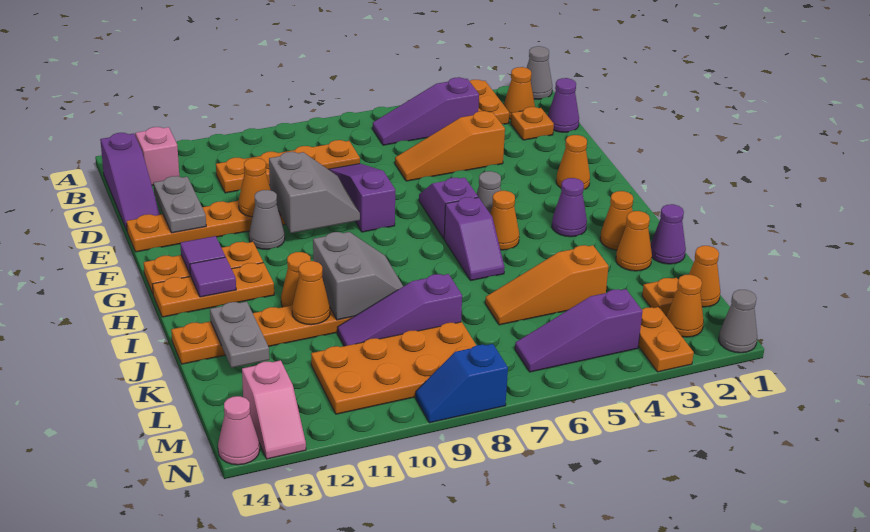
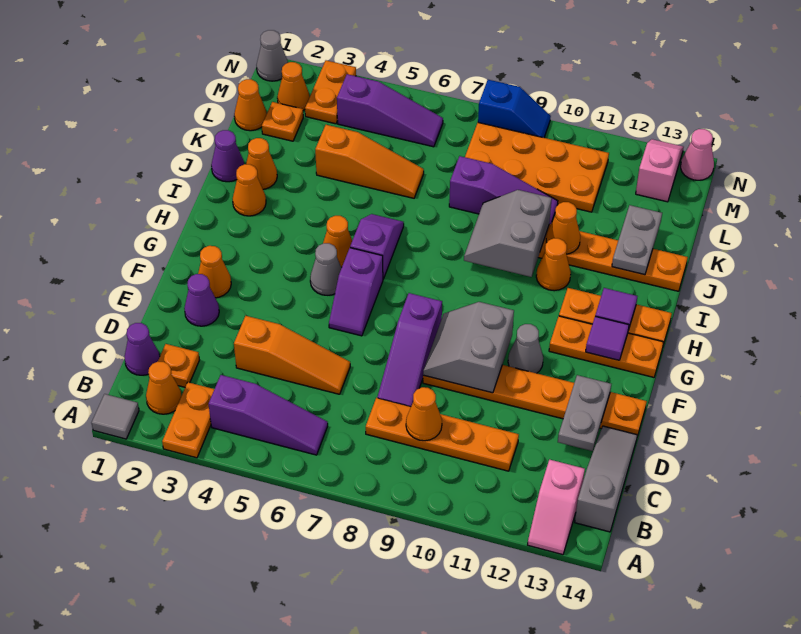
grey cone A1 level 1 -> grey tile A1 level 1
purple slope B14:D14 level 1 top B -> grey slope B14:D14 level 1 top B
orange cone E11 level 2 -> orange cone C9 level 2
purple cone H3 level 1 -> purple cone E2 level 1

